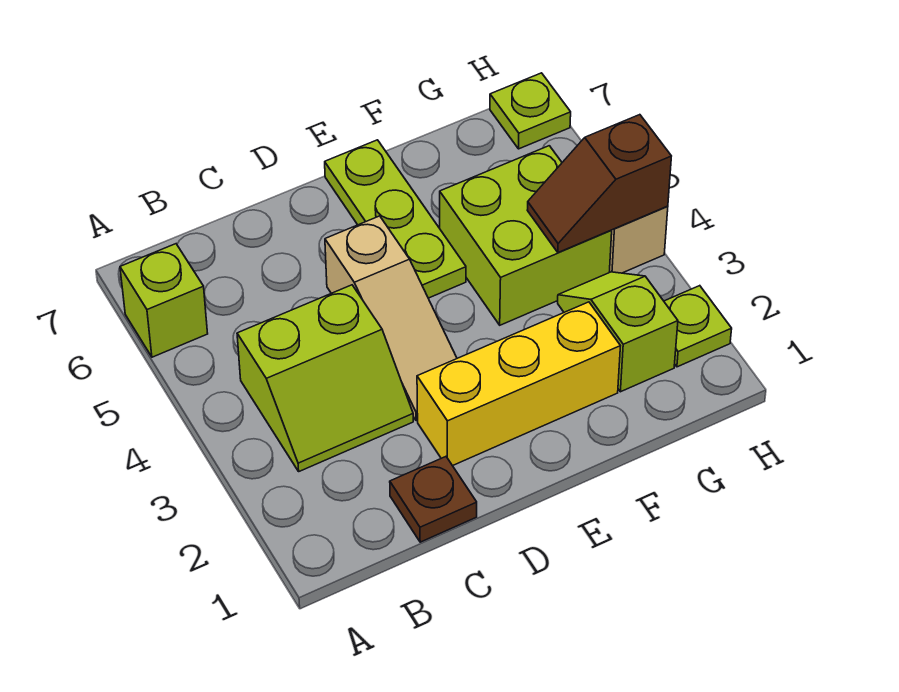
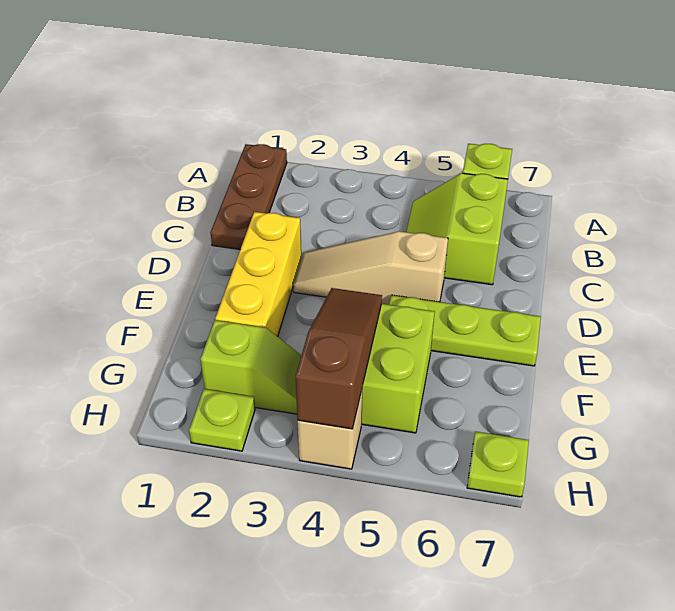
lime slope B3:C4 level 1 top 4 -> lime slope B5:C6 level 1 top 6
brown plate C1 level 1 -> brown plate A1:C1 level 1
brown slope G4:H4 level 2 top H -> brown slope F4:H4 level 2 top H

